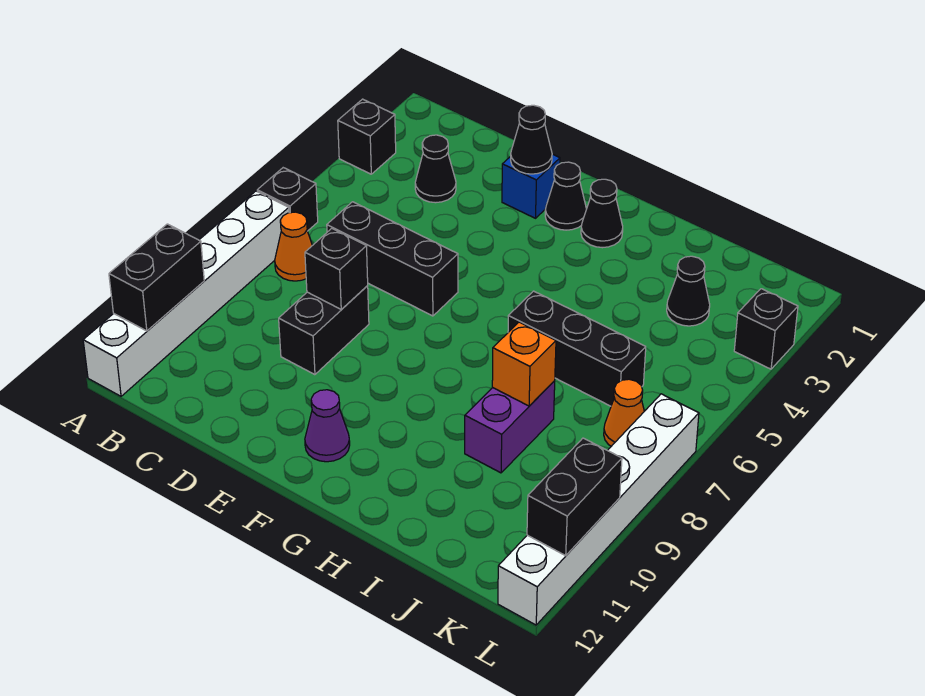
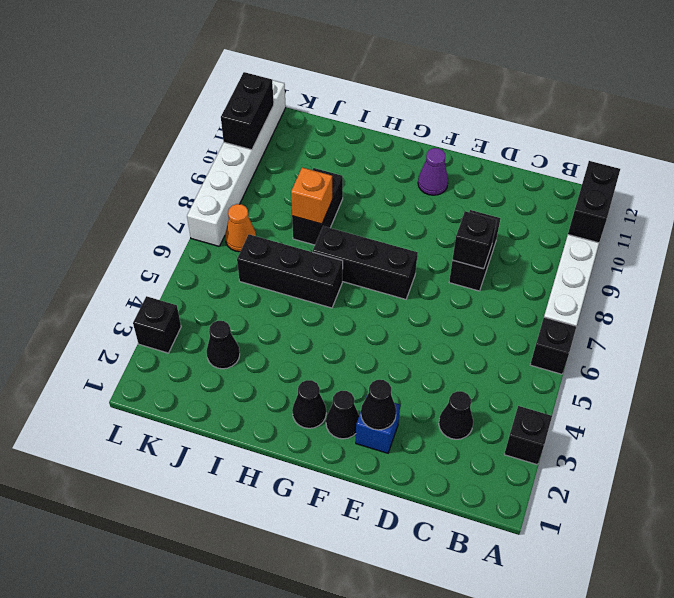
orange cone B7 level 1 -> none
black brick C6:E6 level 1 -> black brick F7:H7 level 1
purple brick I8:I9 level 1 -> black brick I8:I9 level 1

